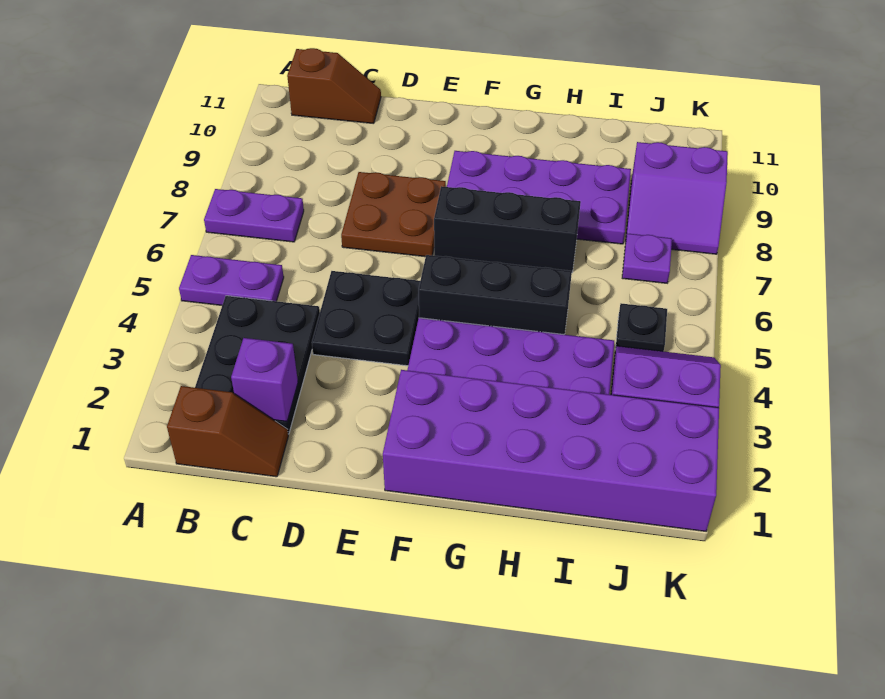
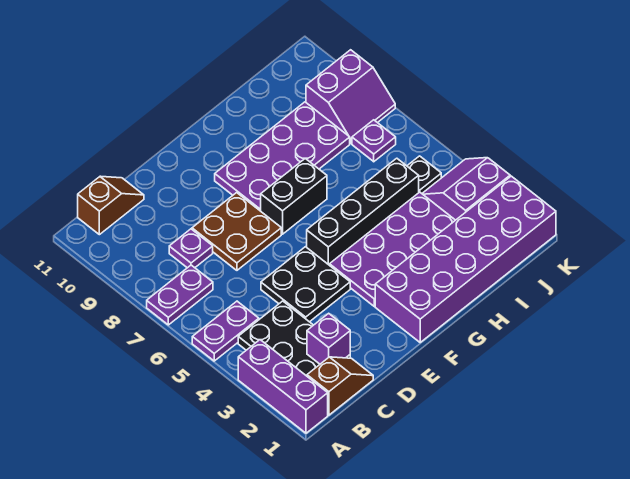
none -> purple brick A1:A3 level 1
none -> purple plate C8 level 1
black brick F5:H5 level 1 -> black brick F5:I5 level 1
black brick F7:H7 level 1 -> black brick F7:G7 level 1

